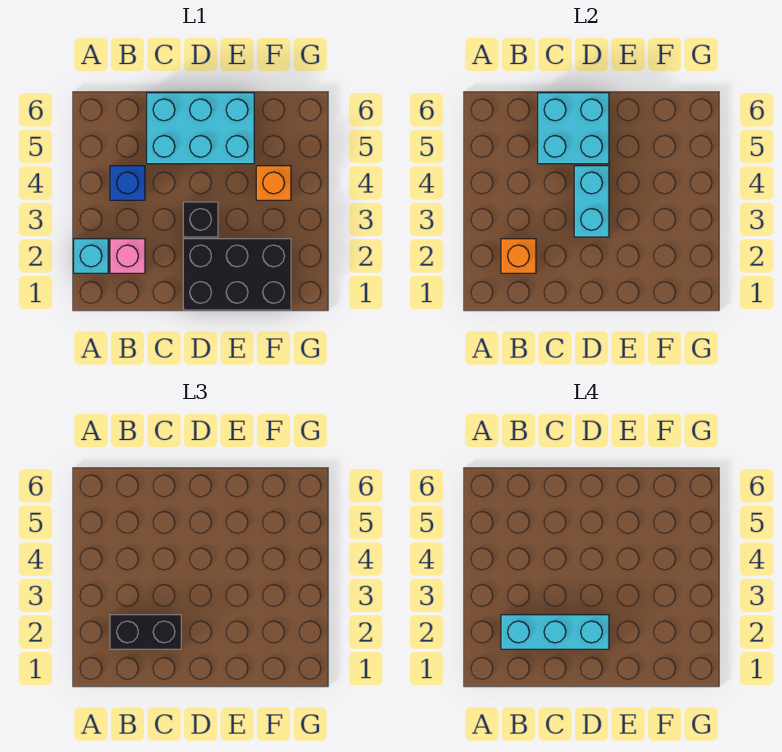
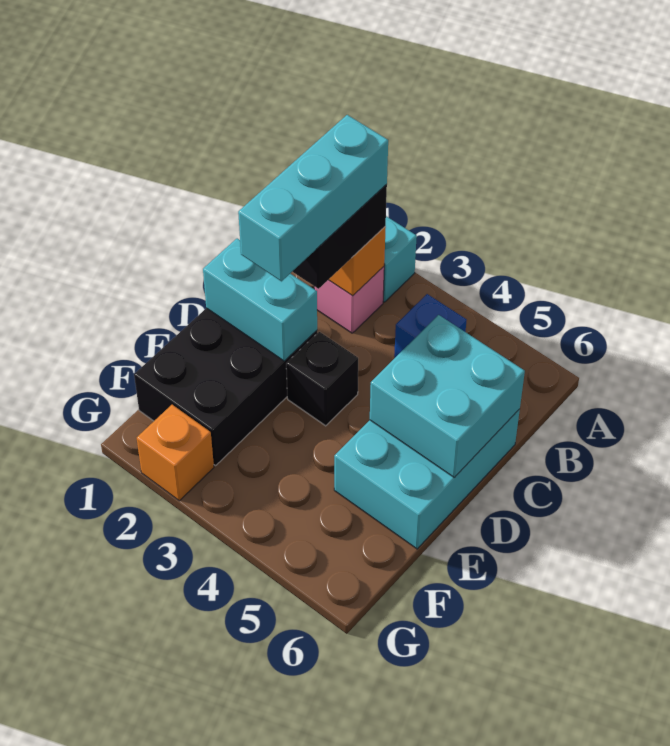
cyan brick D3:D4 level 2 -> cyan brick D1:D2 level 2
orange brick F4 level 1 -> orange brick G2 level 1

